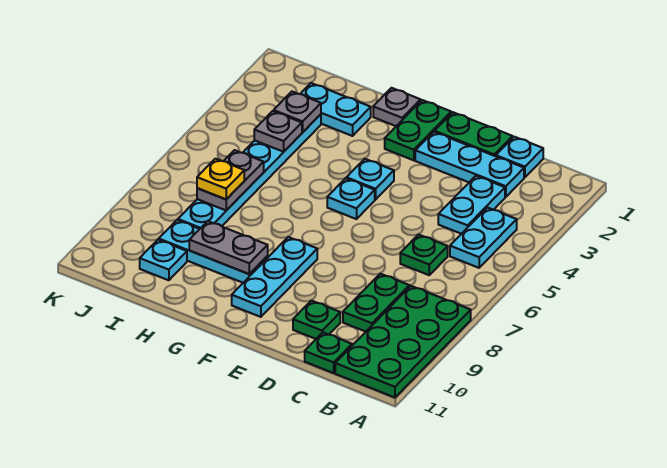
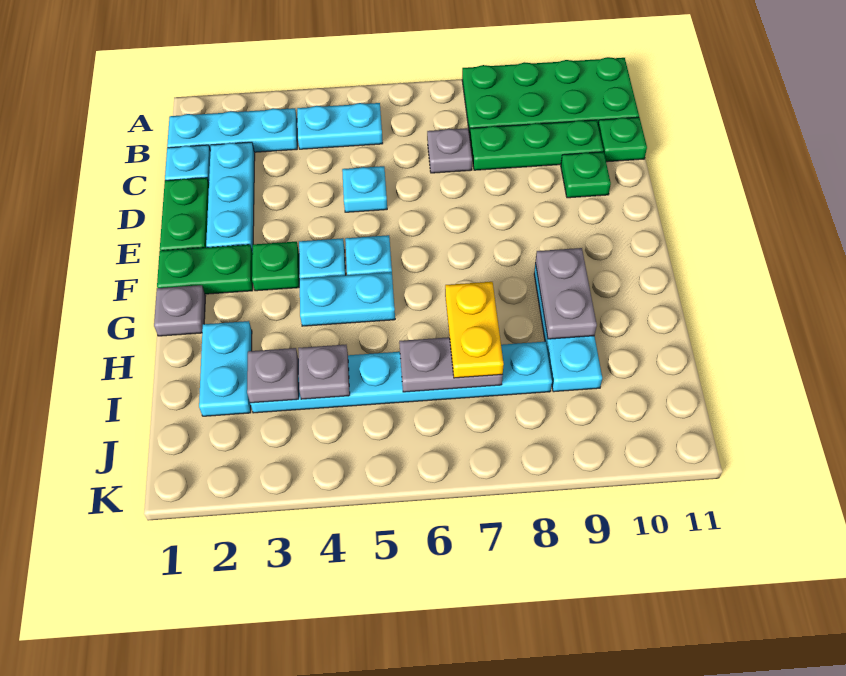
cyan plate C3:C4 level 1 -> cyan plate G4:G5 level 1
green plate C6 level 1 -> green plate F3 level 1
none -> grey plate C7 level 1
green plate C8:C9 level 1 -> green plate C8:C10 level 1
cyan plate F8:F10 level 1 -> cyan plate B1:B3 level 1
yellow plate I7 level 3 -> yellow plate H7:I7 level 3
cyan plate I10 level 1 -> cyan plate D5 level 1

